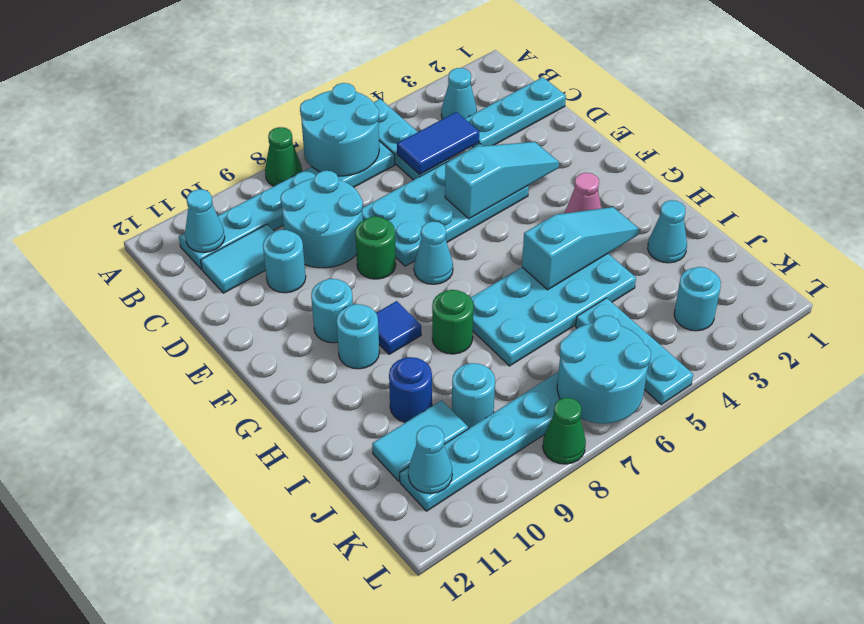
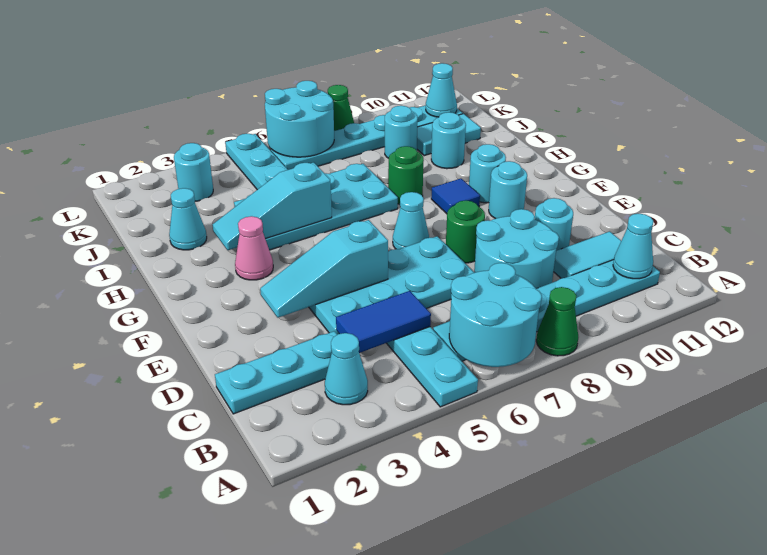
blue round brick I10 level 1 -> cyan round brick I10 level 1

